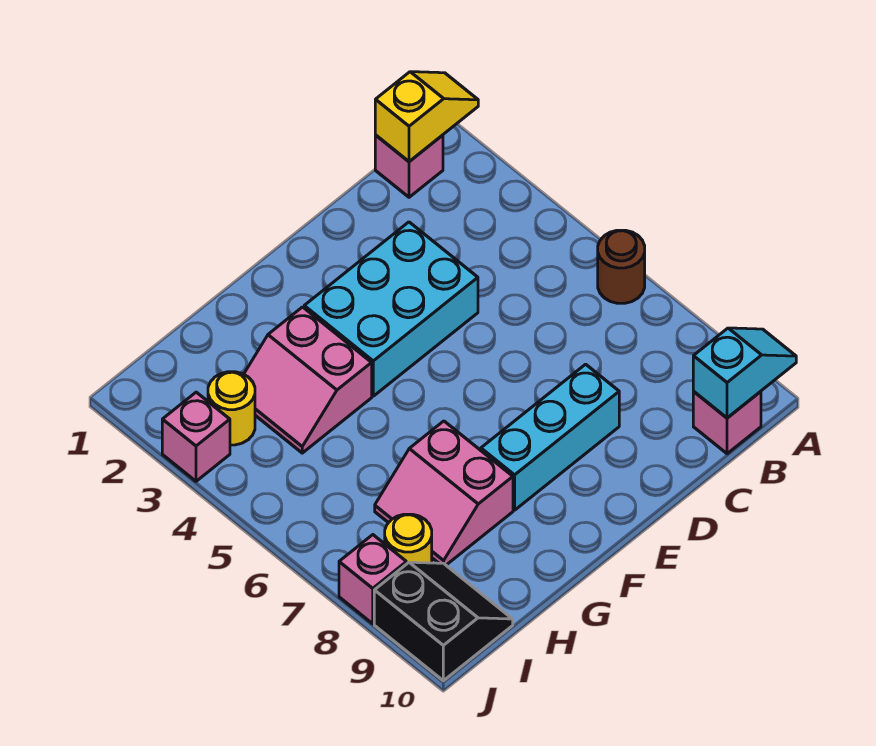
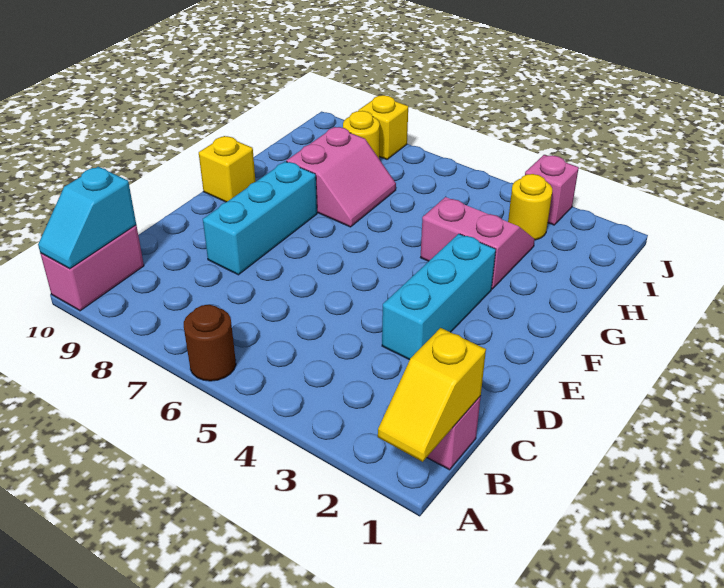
pink brick B10 level 1 -> pink brick A10:B10 level 1
cyan brick D3:F4 level 1 -> cyan brick D3:F3 level 1
none -> yellow brick F10 level 1
pink slope G7:H8 level 1 top G -> pink slope G7:H8 level 1 top 8
black slope I9:J10 level 1 top J -> none
pink brick J8 level 1 -> yellow brick J8 level 1

